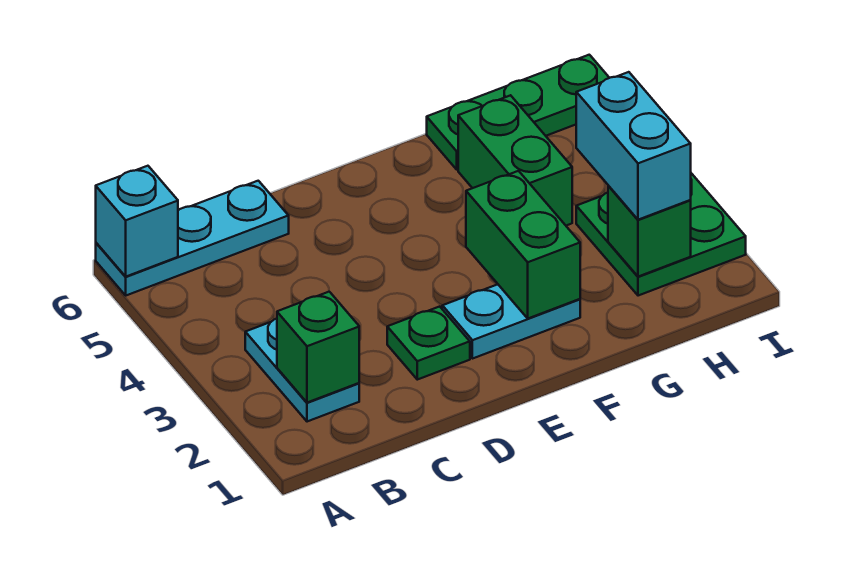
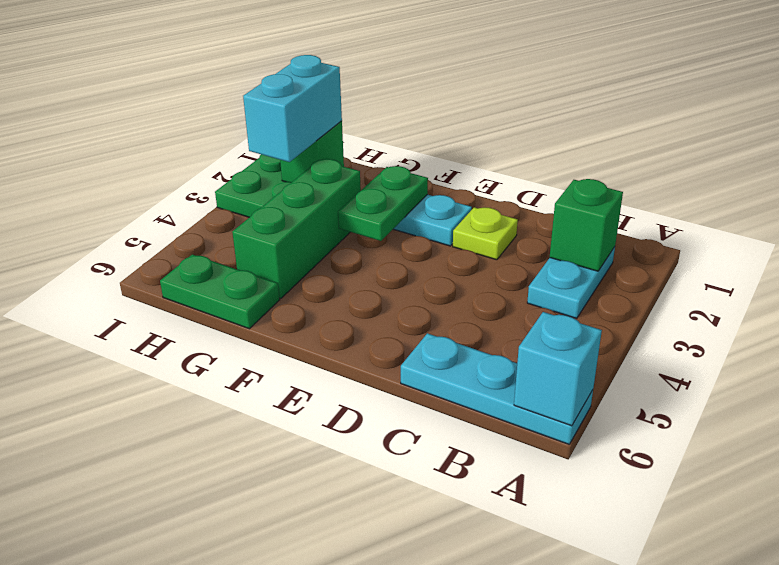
green plate D2 level 1 -> lime plate D2 level 1
green brick F2:F3 level 2 -> green plate F2:F3 level 2
green brick G4:G5 level 1 -> green brick G3:G5 level 1
green plate G6:I6 level 1 -> green plate G6:H6 level 1

